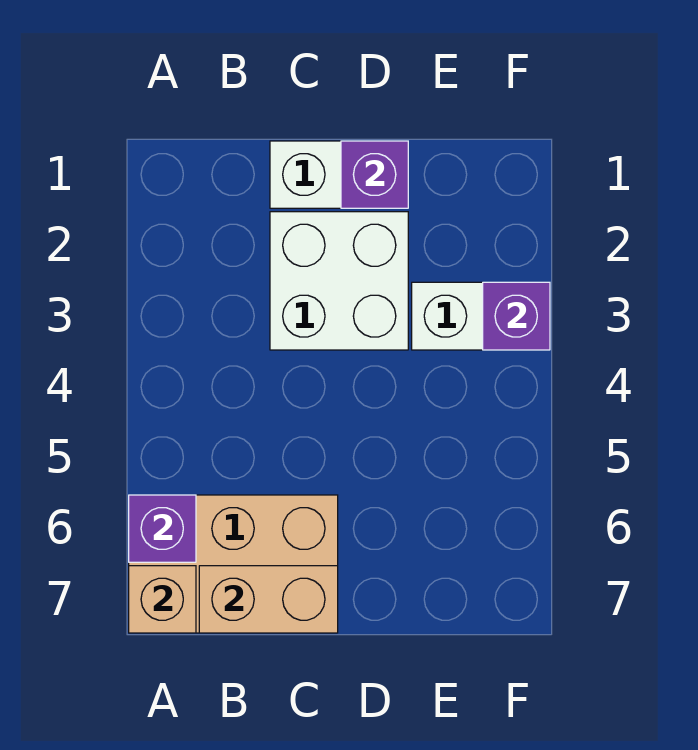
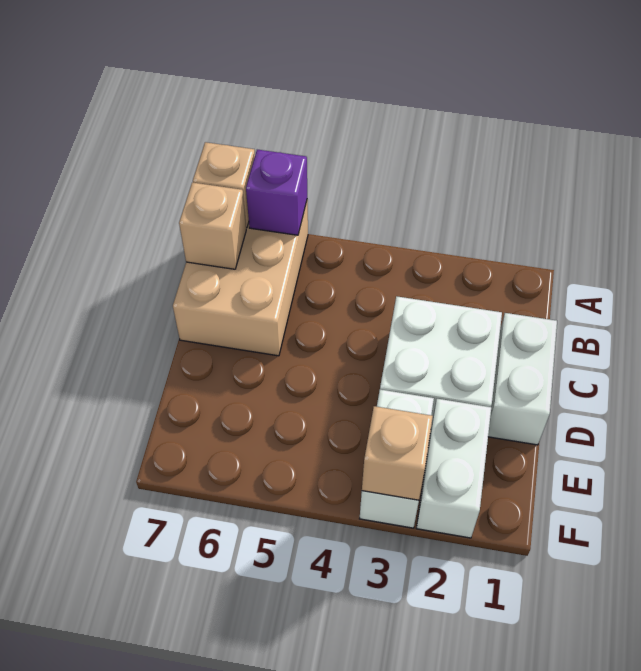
tan brick B7:C7 level 2 -> tan brick B7 level 2
purple brick D1 level 2 -> none
none -> white brick E2:F2 level 1
purple brick F3 level 2 -> tan brick F3 level 2

